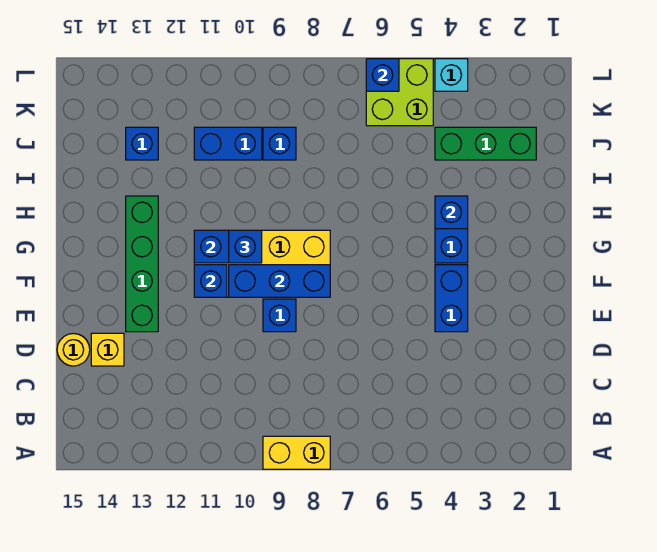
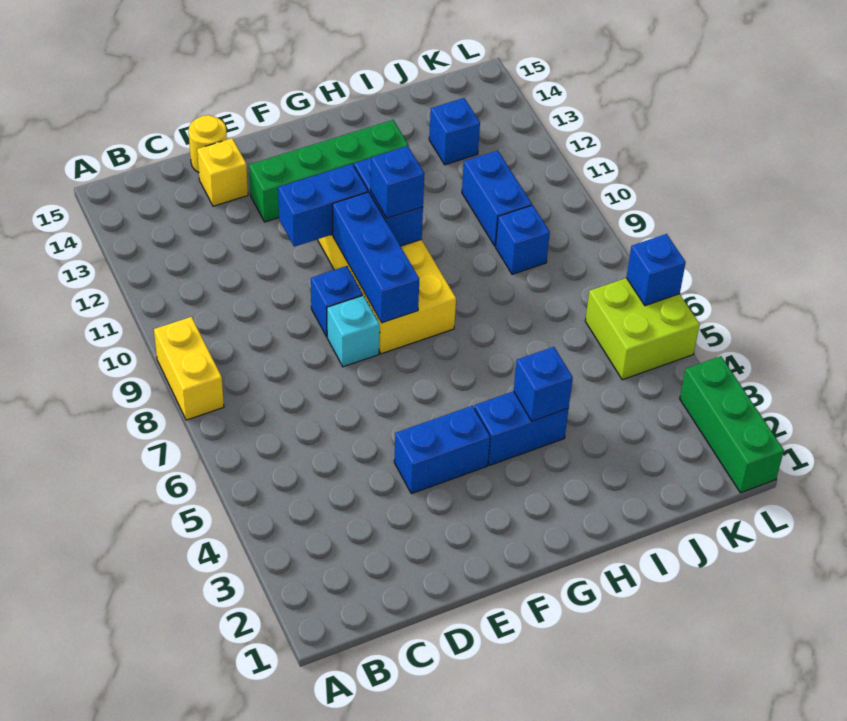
blue brick F11 level 2 -> blue brick E11:F11 level 2
green brick J2:J4 level 1 -> green brick L1:L3 level 1
cyan brick L4 level 1 -> cyan brick E8 level 1

